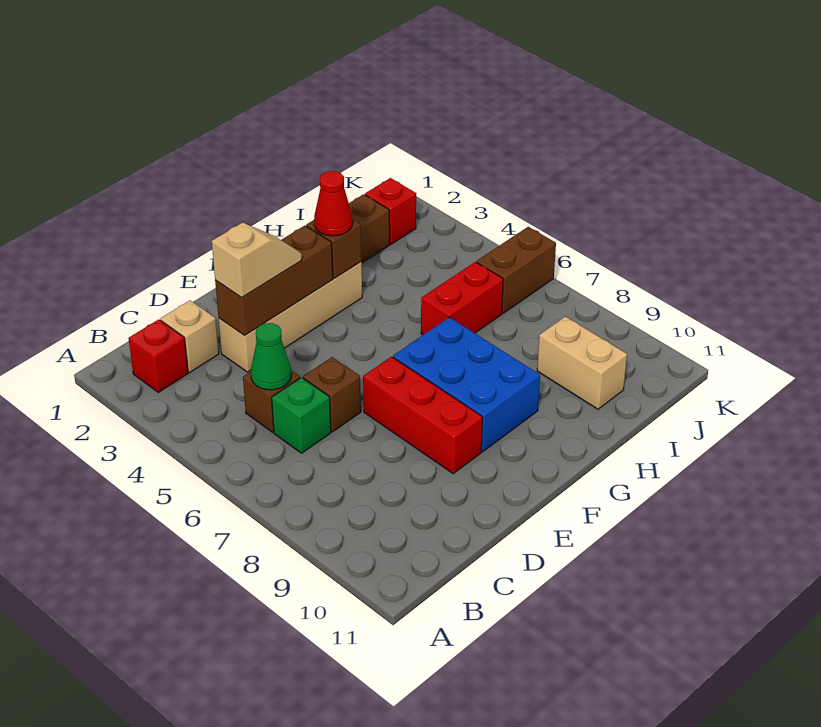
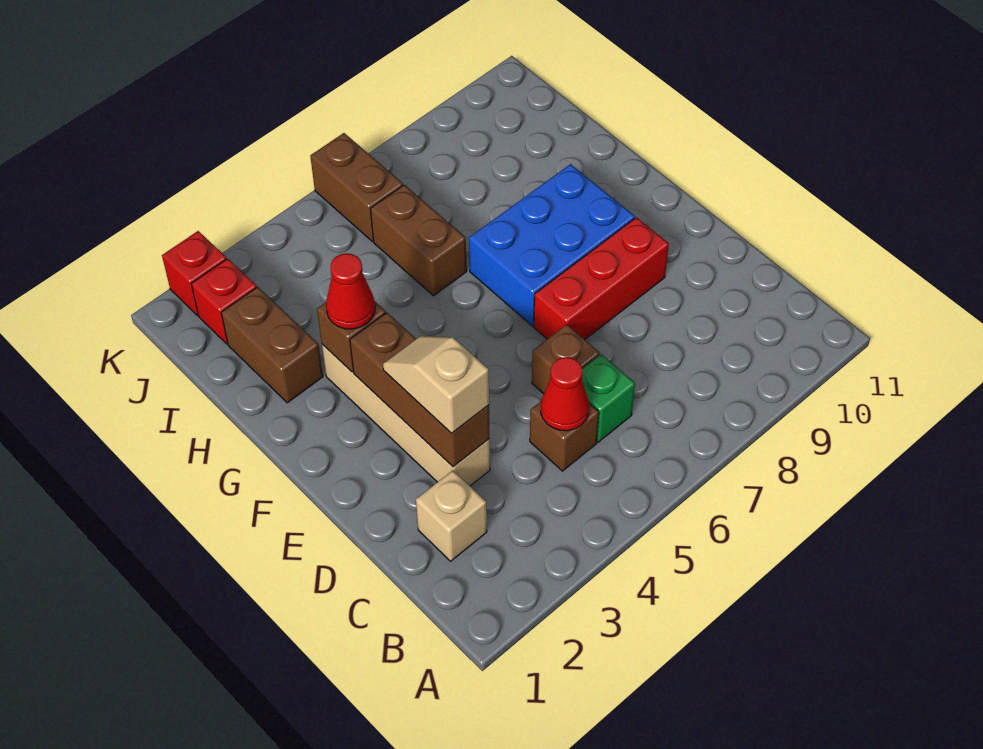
red brick B2 level 1 -> red brick K2 level 1
green cone C5 level 2 -> red cone C5 level 2
red brick H6:I6 level 1 -> brown brick H6:I6 level 1
tan brick I9:I10 level 1 -> none

